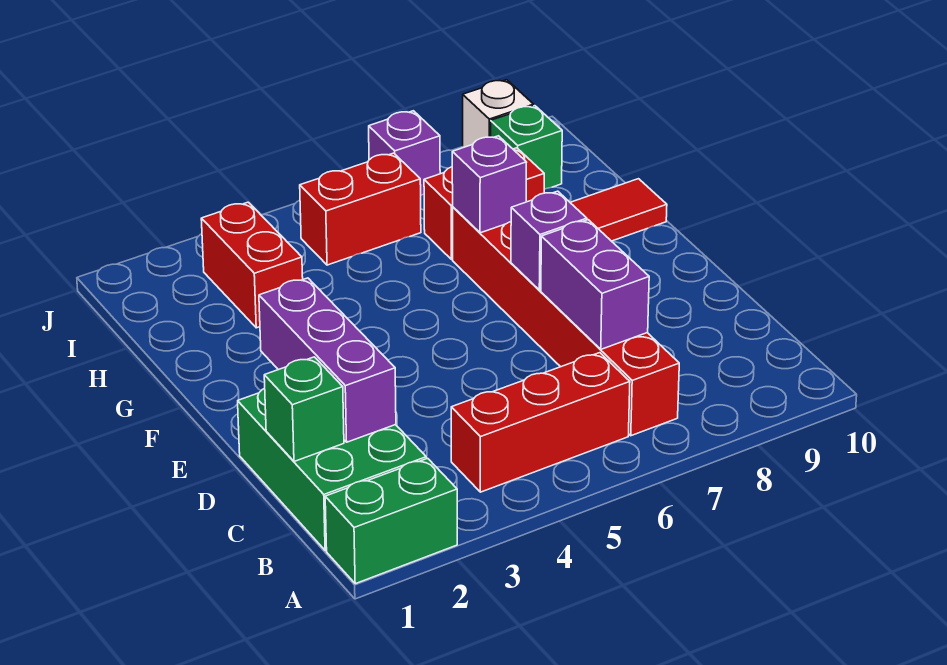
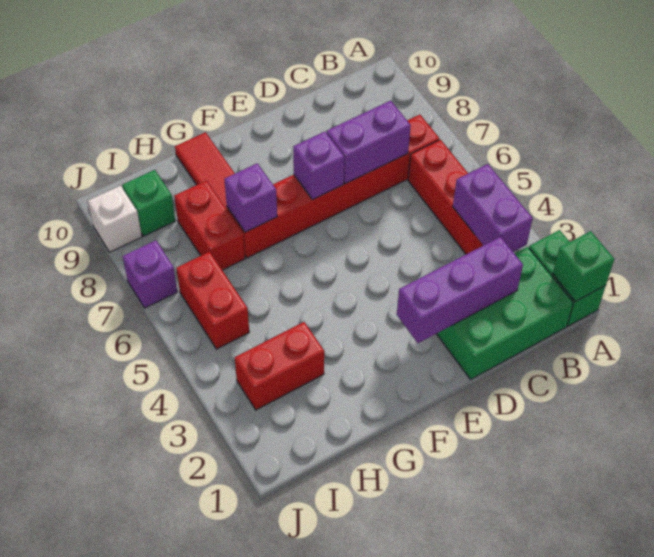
none -> purple brick B3:B4 level 2
green brick C1 level 2 -> green brick A1 level 2

